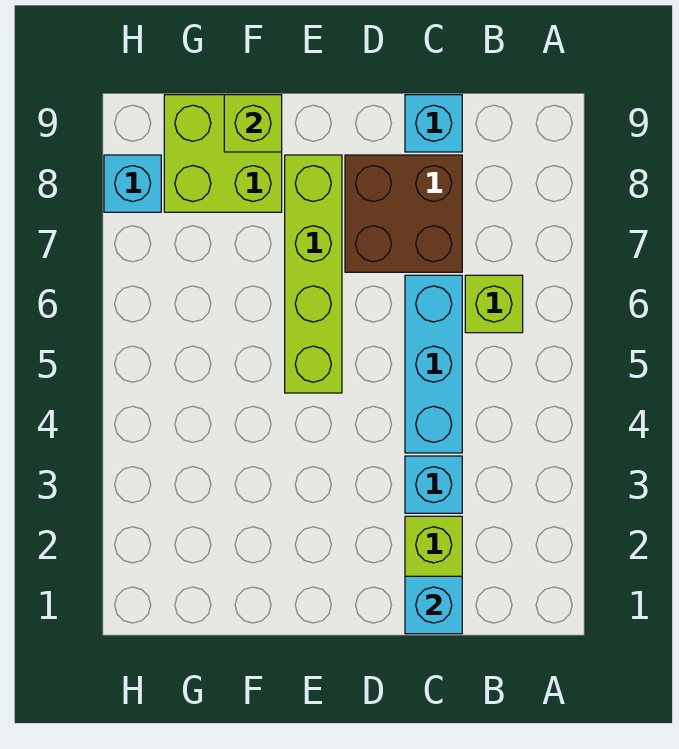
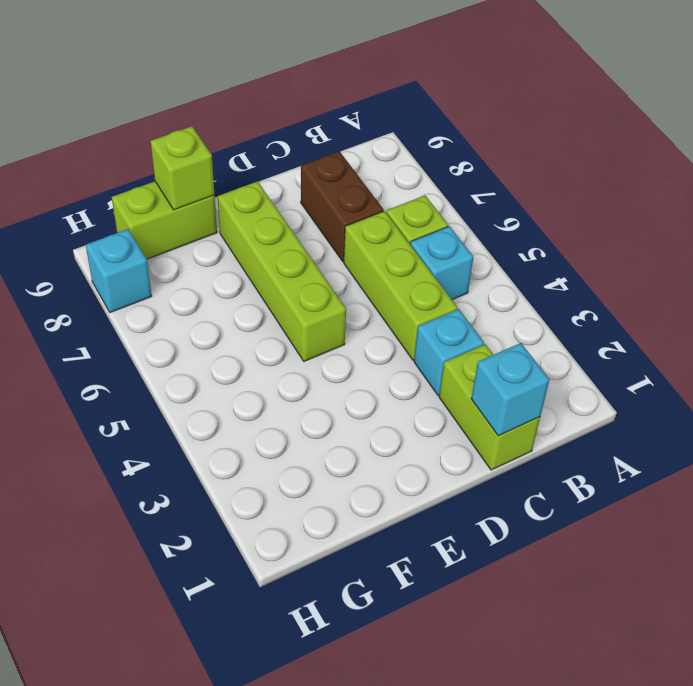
cyan brick C4:C6 level 1 -> lime brick C4:C6 level 1
brown brick C7:D8 level 1 -> brown brick C7:C8 level 1
cyan brick C9 level 1 -> cyan brick B5 level 1
lime brick F8:G9 level 1 -> lime brick F9:G9 level 1

